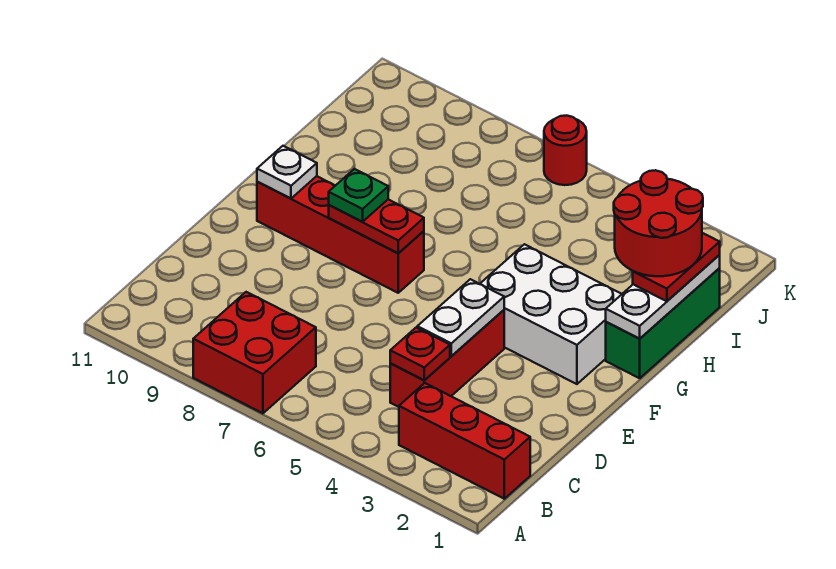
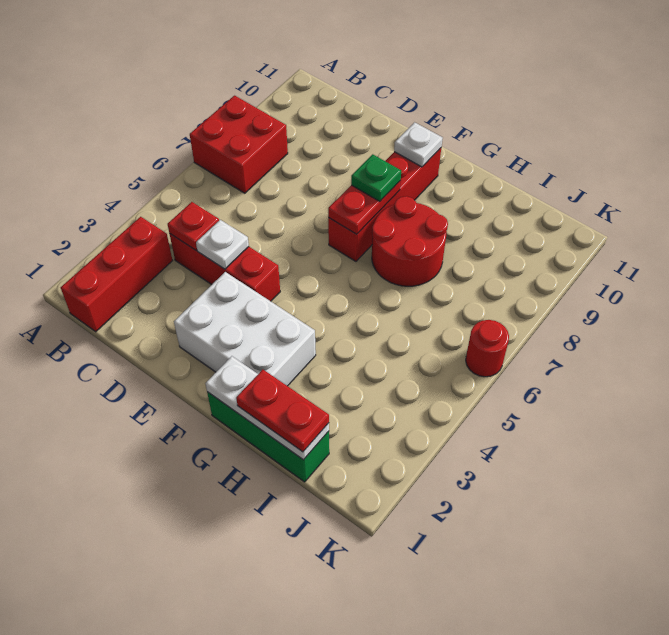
white plate D4:E4 level 2 -> white plate D4 level 2
white brick F2:G4 level 1 -> white brick E2:G3 level 1
red round brick H1:I2 level 4 -> red round brick G7:H8 level 1

